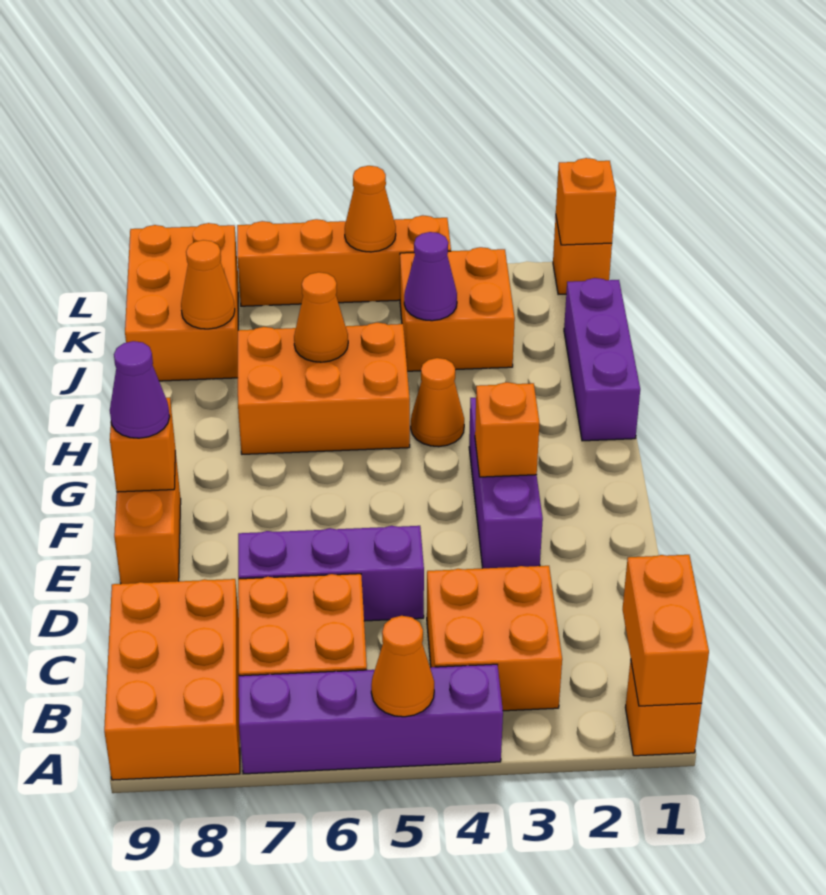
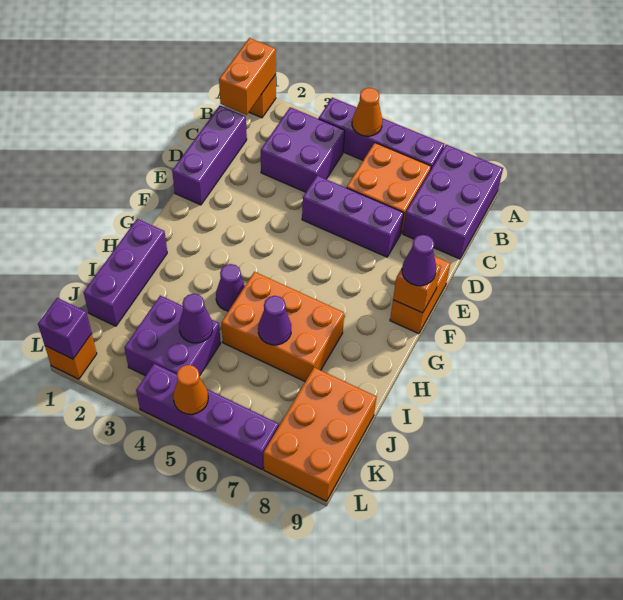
orange brick A8:C9 level 1 -> purple brick A8:C9 level 1
orange brick B3:C4 level 1 -> purple brick B3:C4 level 1
purple brick E3:G3 level 1 -> purple brick C1:E1 level 1
orange brick F3 level 2 -> none
orange cone H4 level 1 -> purple cone H4 level 1
orange cone I6 level 2 -> purple cone I6 level 2
orange brick J3:K4 level 1 -> purple brick J3:K4 level 1
orange cone J8 level 2 -> none
orange brick L1 level 2 -> purple brick L1 level 2
orange brick L4:L7 level 1 -> purple brick L4:L7 level 1

